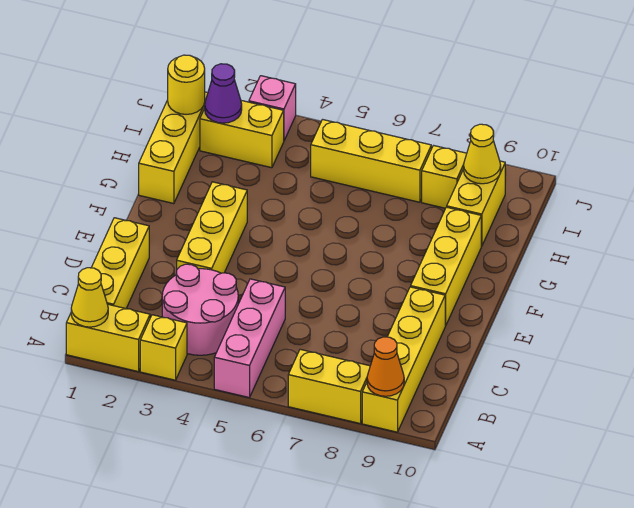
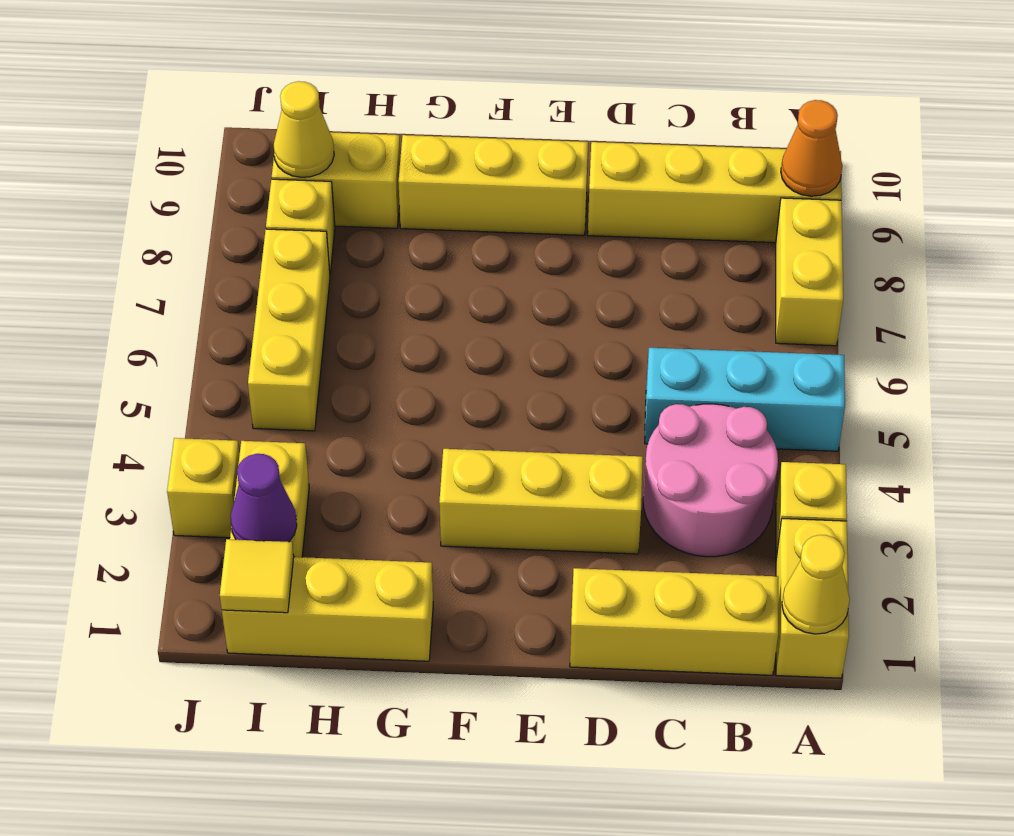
pink brick A5:C5 level 1 -> cyan brick A5:C5 level 1
yellow round brick I1 level 2 -> yellow tile I1 level 2
pink brick J3 level 1 -> yellow brick J3 level 1

